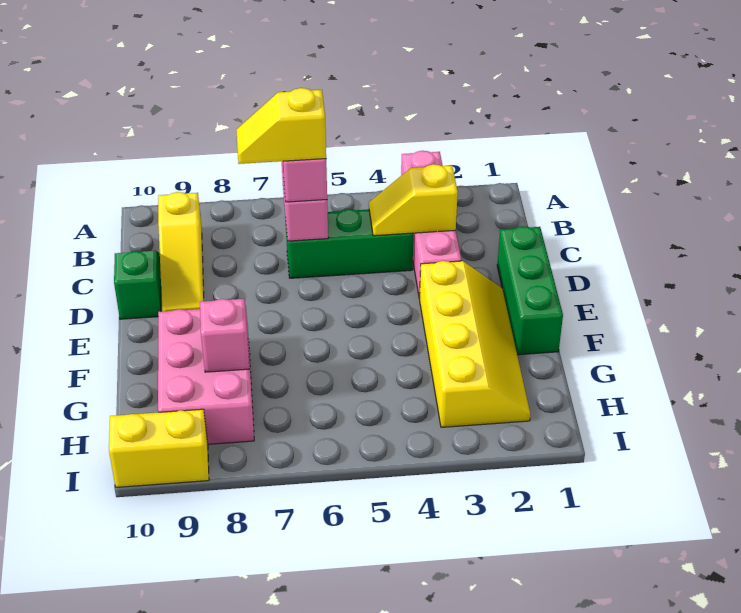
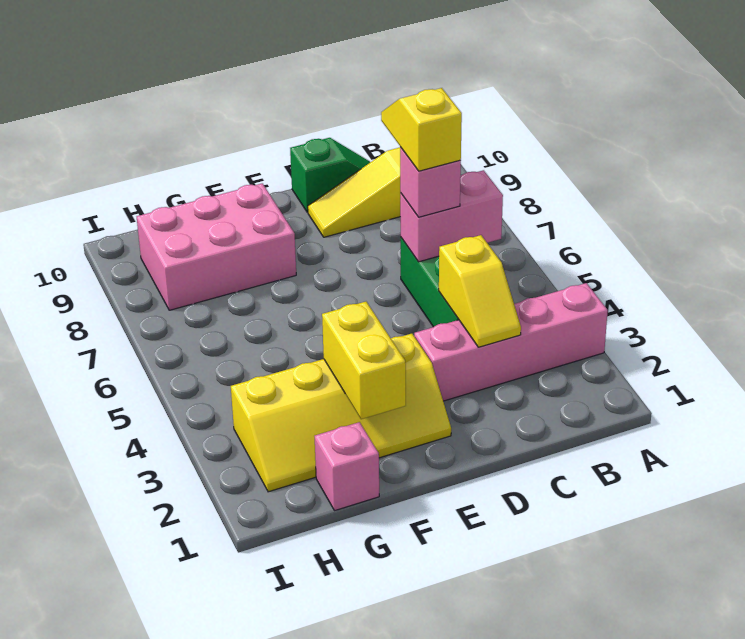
yellow slope C3:C4 level 2 top 3 -> yellow slope C3:C4 level 2 top 4
green brick D1:F1 level 1 -> none
pink brick G8 level 2 -> pink brick G1 level 1
yellow brick I9:I10 level 1 -> yellow brick F2:F3 level 2

